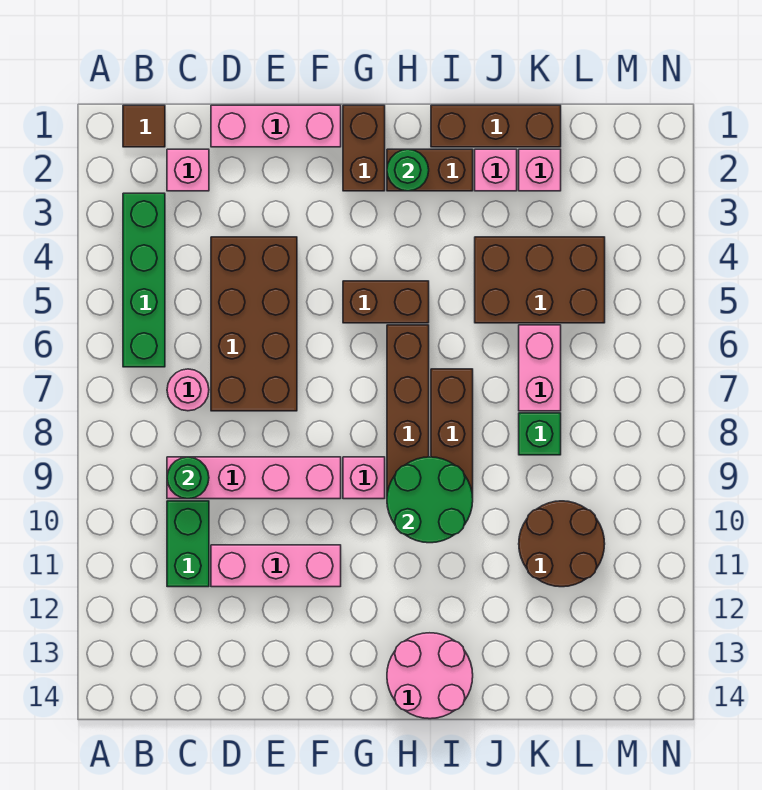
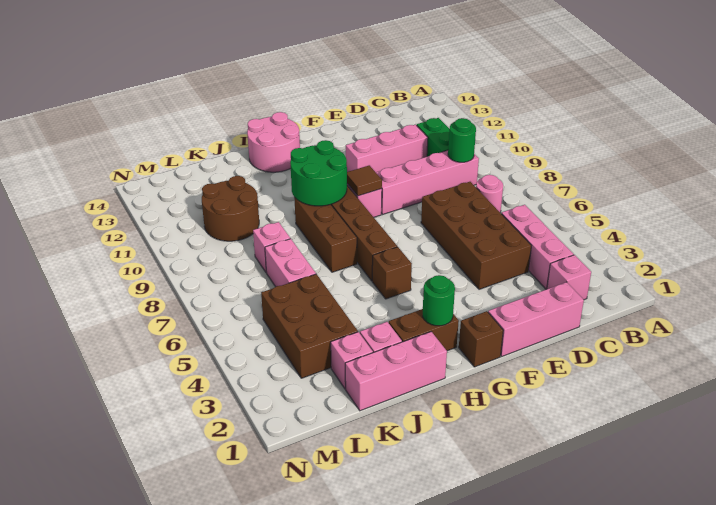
brown tile B1 level 1 -> brown tile G9 level 2
green brick B3:B6 level 1 -> none
none -> pink brick C3:C5 level 1
brown brick G1:G2 level 1 -> brown brick G1 level 1
brown brick G5:H5 level 1 -> brown brick H5 level 1
brown brick I1:K1 level 1 -> pink brick I1:K1 level 1
brown brick J4:L5 level 1 -> brown brick K3:L5 level 1
green brick K8 level 1 -> pink brick K8 level 1

